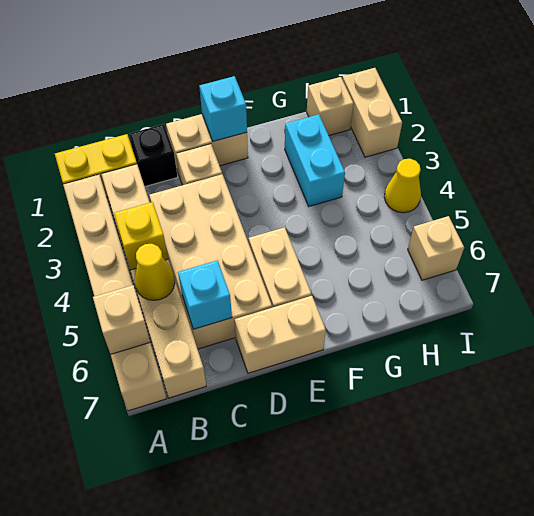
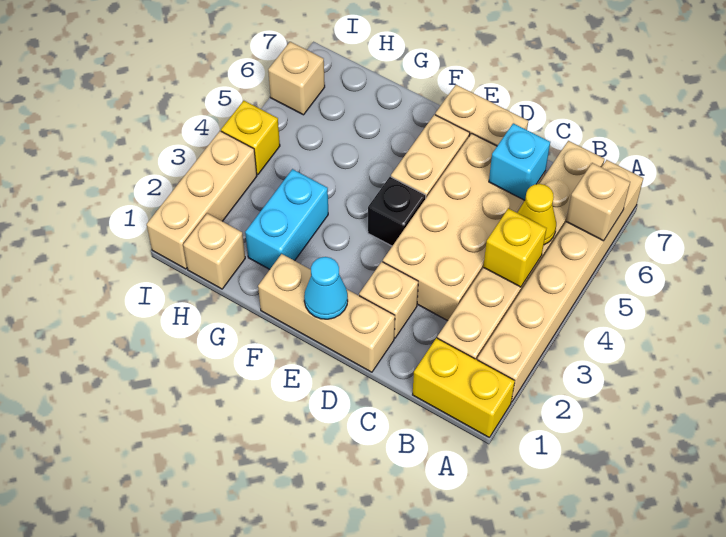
black brick C1 level 1 -> black brick E4 level 1
tan brick D1:E1 level 1 -> tan brick D1:F1 level 1
cyan brick E1 level 2 -> cyan cone E1 level 2
tan brick I1:I2 level 1 -> tan brick I1:I3 level 1
yellow cone I4 level 1 -> yellow brick I4 level 1

